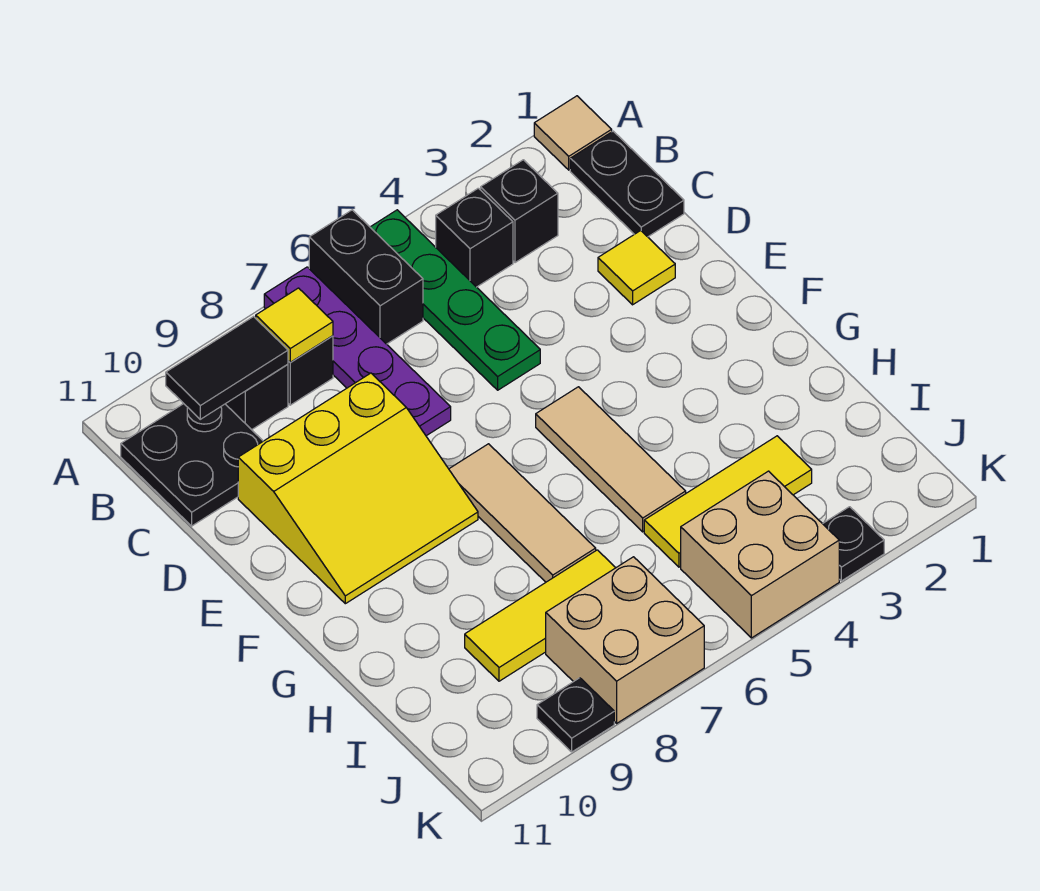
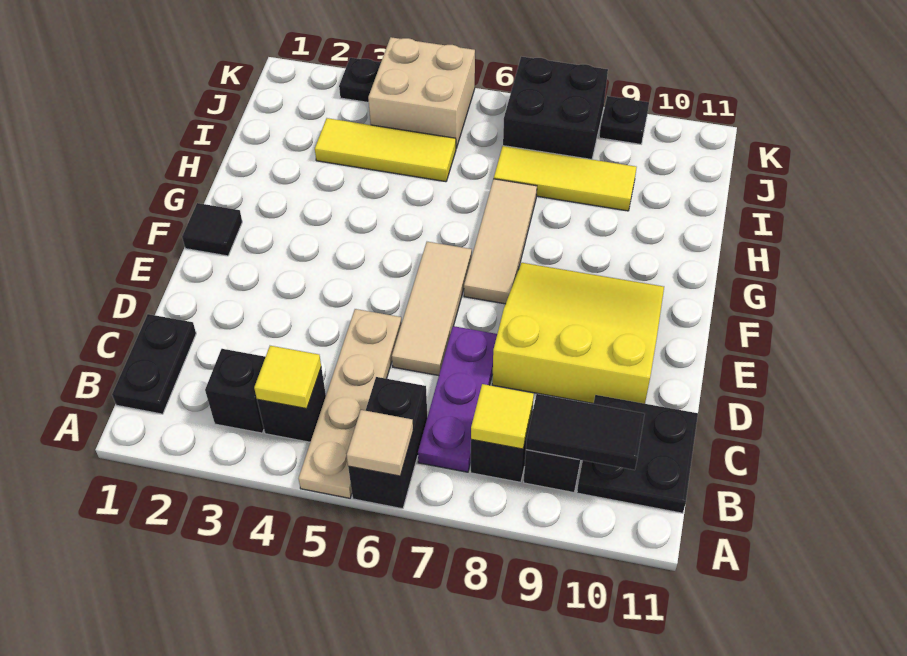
tan tile A1 level 1 -> tan tile A6 level 2
green plate A5:D5 level 1 -> tan plate A5:D5 level 1
purple plate A7:D7 level 1 -> purple plate B7:D7 level 1
yellow tile D2 level 1 -> yellow tile B4 level 2
none -> black tile F1 level 1
tan tile F5:H5 level 1 -> tan tile D6:F6 level 1
tan brick J7:K8 level 1 -> black brick J7:K8 level 1

